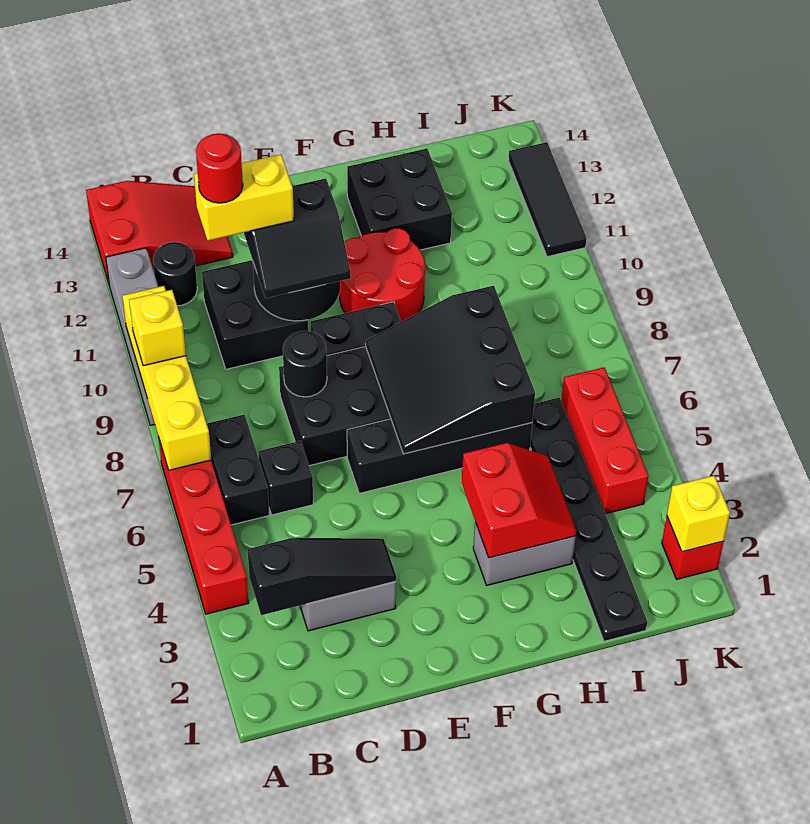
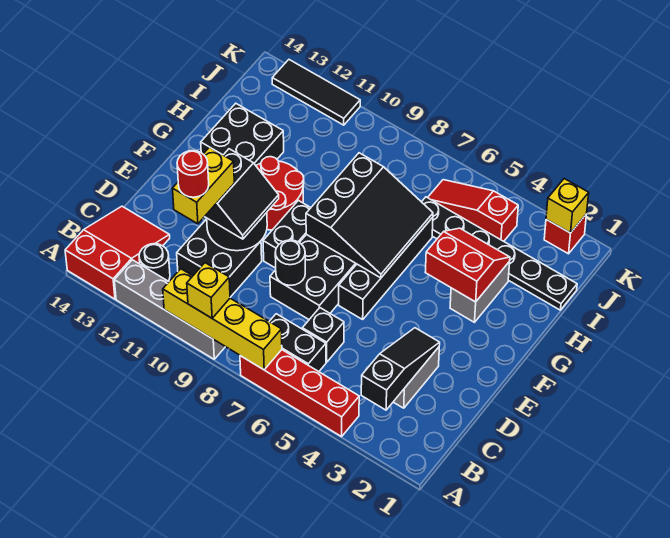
black slope F6:H8 level 2 top H -> black slope F6:H8 level 2 top 8
red brick J4:J6 level 1 -> red slope J4:J6 level 1 top 4

